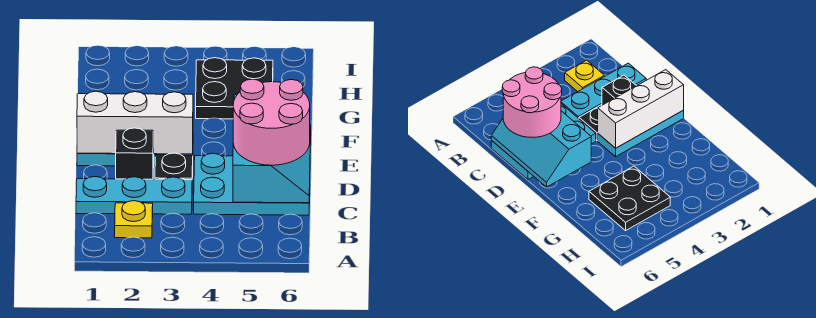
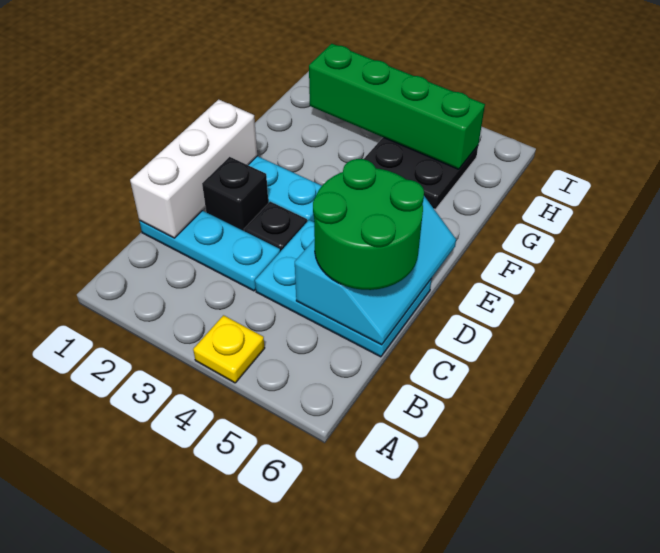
yellow plate B2 level 1 -> yellow plate A4 level 1
pink round brick C5:D6 level 3 -> green round brick C5:D6 level 3
white brick E1:E3 level 2 -> white brick C1:E1 level 2
none -> green brick H2:H5 level 2

